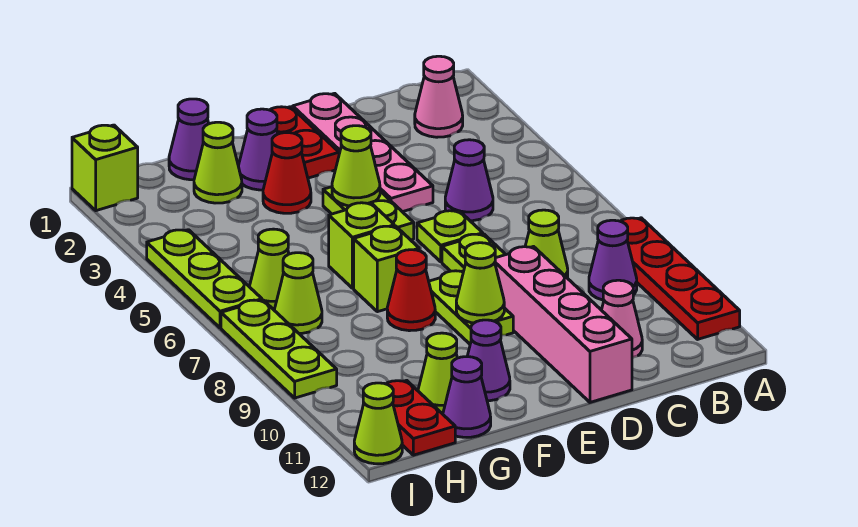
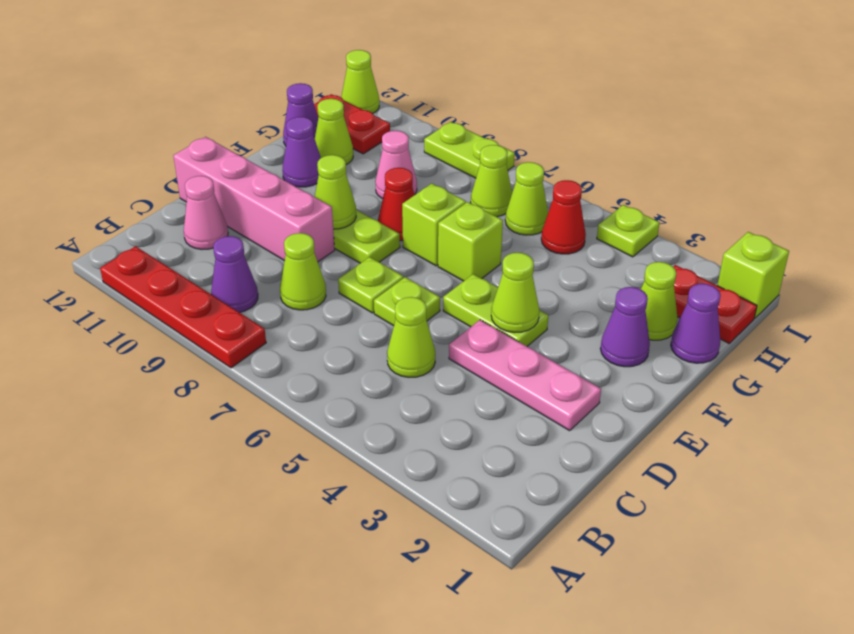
pink cone B2 level 1 -> pink cone G9 level 1
purple cone C5 level 1 -> lime cone C5 level 1
pink plate D1:D4 level 1 -> pink plate D2:D4 level 1
red plate E1:E2 level 1 -> red plate H1:H2 level 1
red cone F3 level 1 -> red cone H5 level 1
lime plate I4:I6 level 1 -> lime plate I4 level 1
lime plate I7:I9 level 1 -> lime plate I8:I9 level 1

